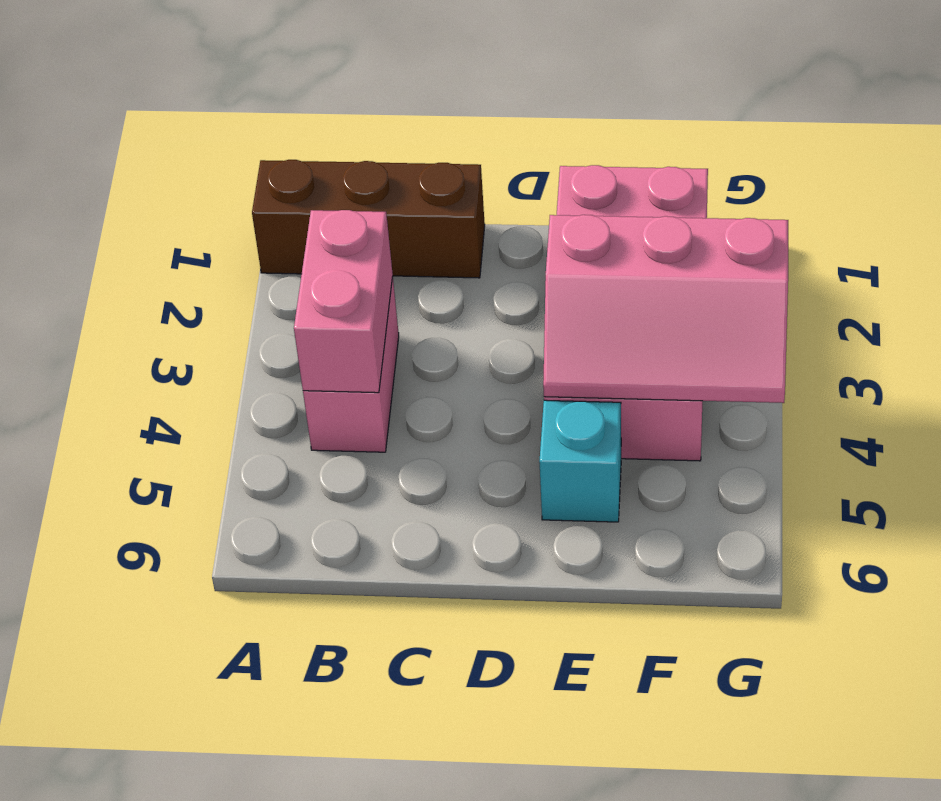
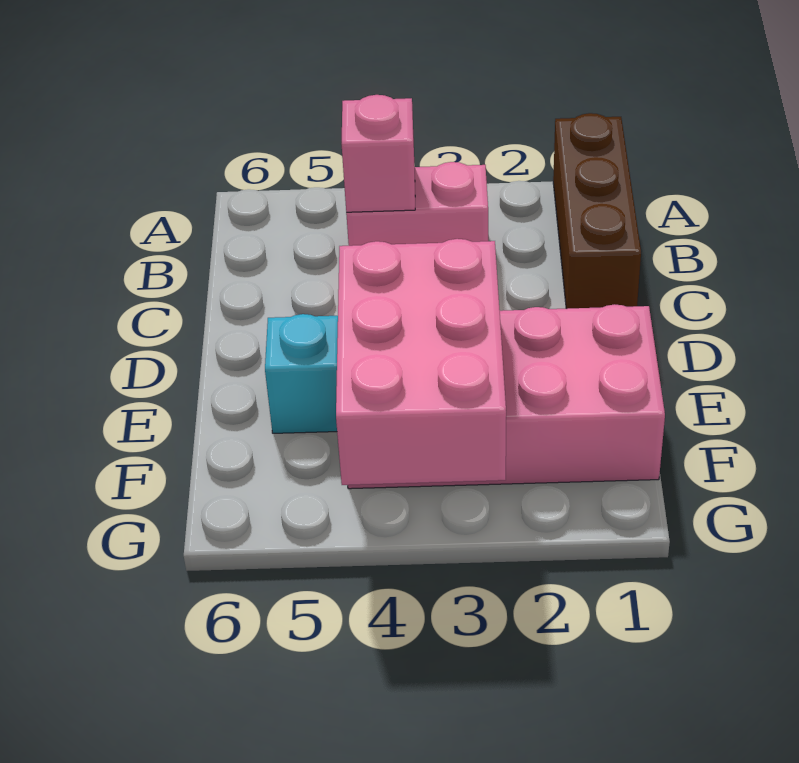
pink brick B3:B4 level 2 -> pink brick B4 level 2
pink slope E3:G4 level 2 top 3 -> pink brick E3:G4 level 2

